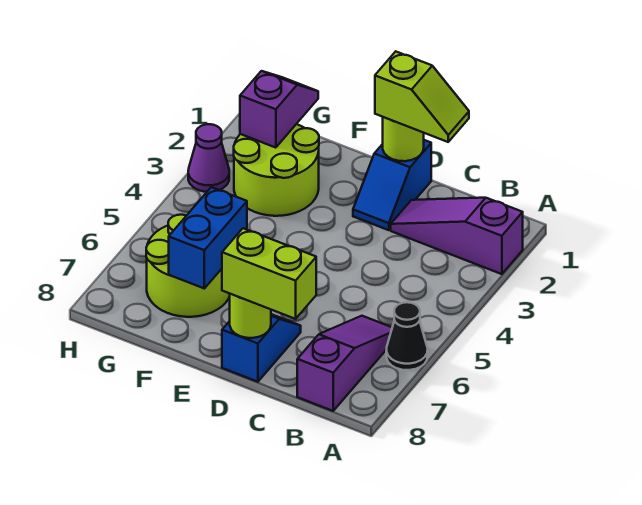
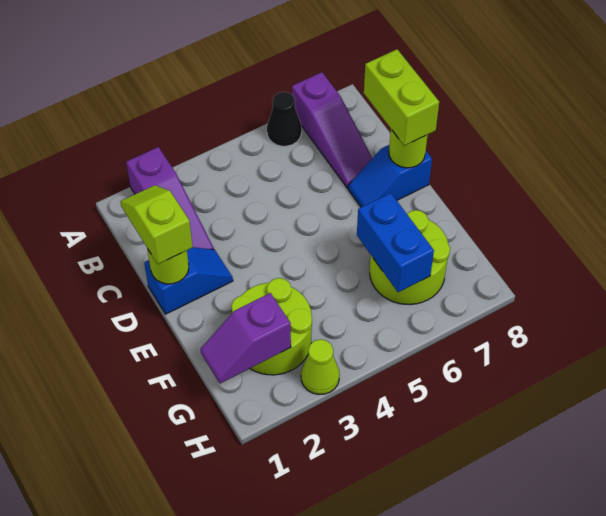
purple slope B6:B8 level 1 top 8 -> purple slope A7:C7 level 1 top A
blue brick F6:F7 level 2 -> blue brick F6:G6 level 2
purple cone H3 level 1 -> lime cone H3 level 1

